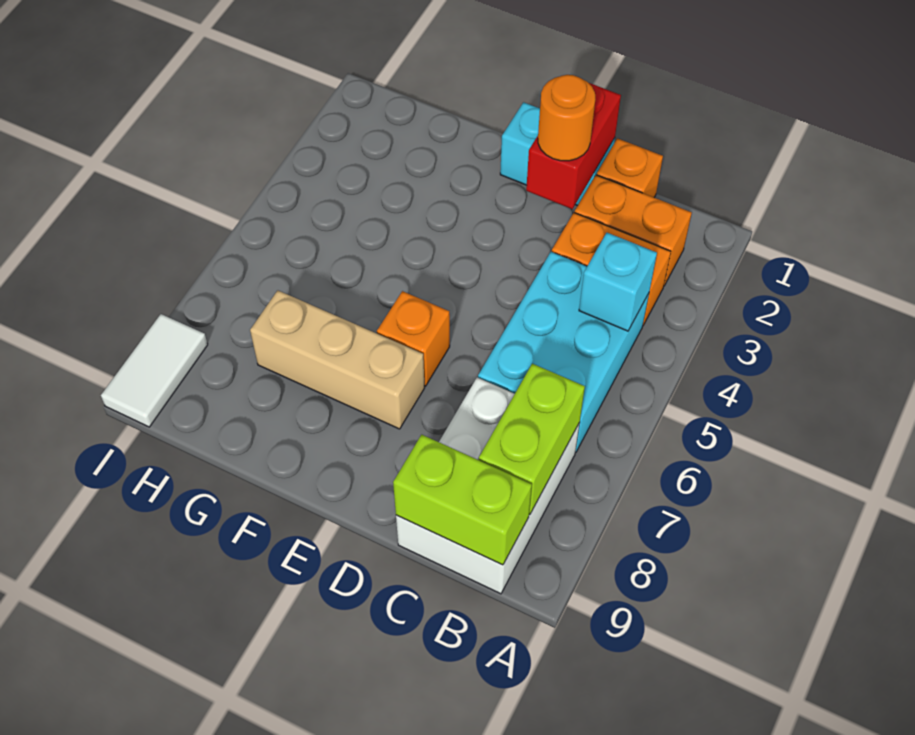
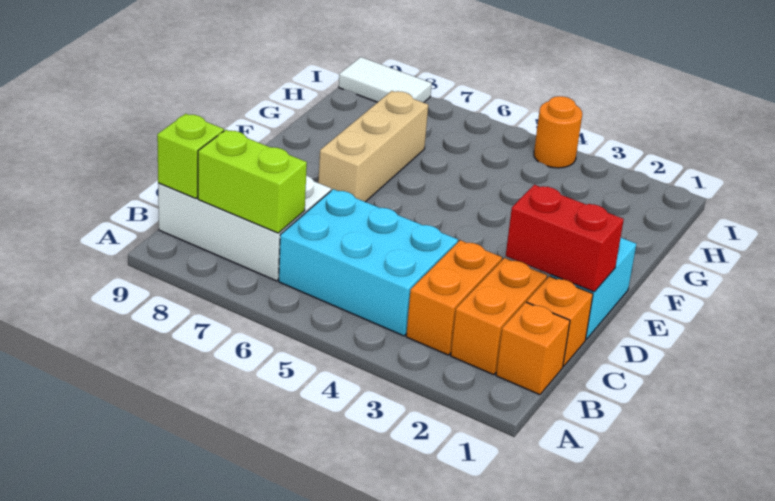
cyan brick B4 level 2 -> none
lime brick B9:C9 level 2 -> lime brick B9 level 2
orange round brick D2 level 3 -> orange round brick I4 level 1
orange brick E6 level 1 -> orange brick B1 level 1

